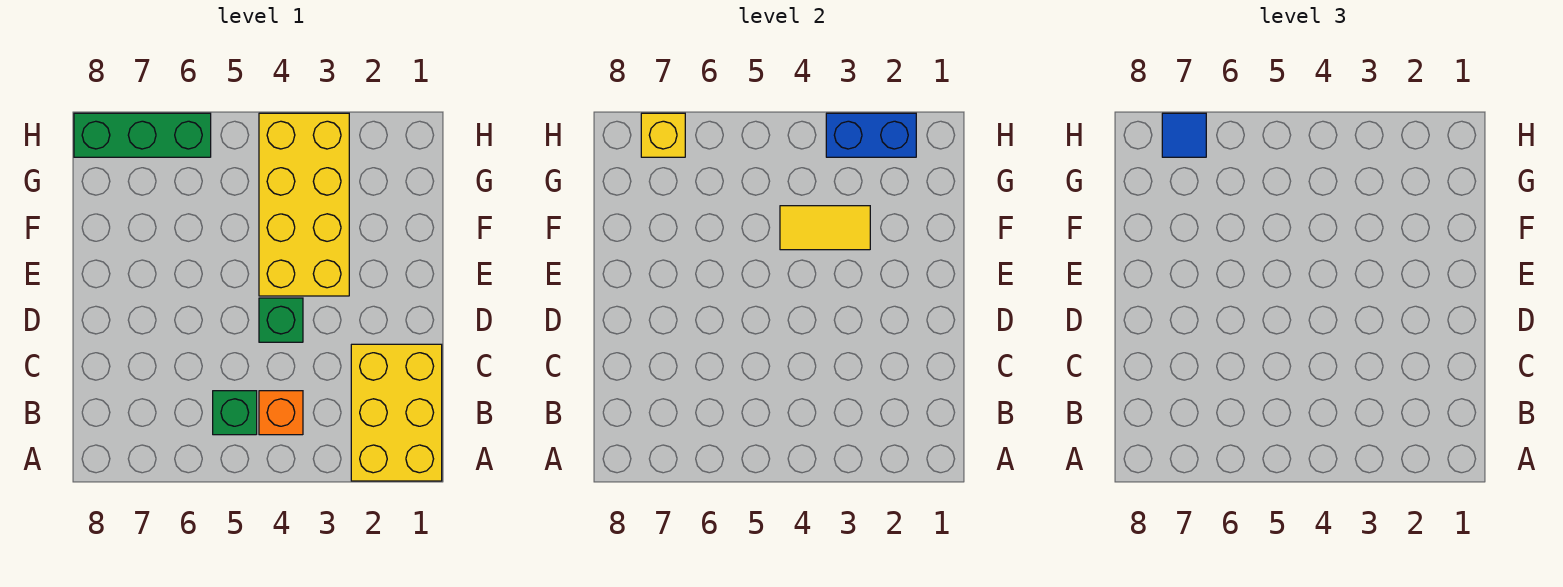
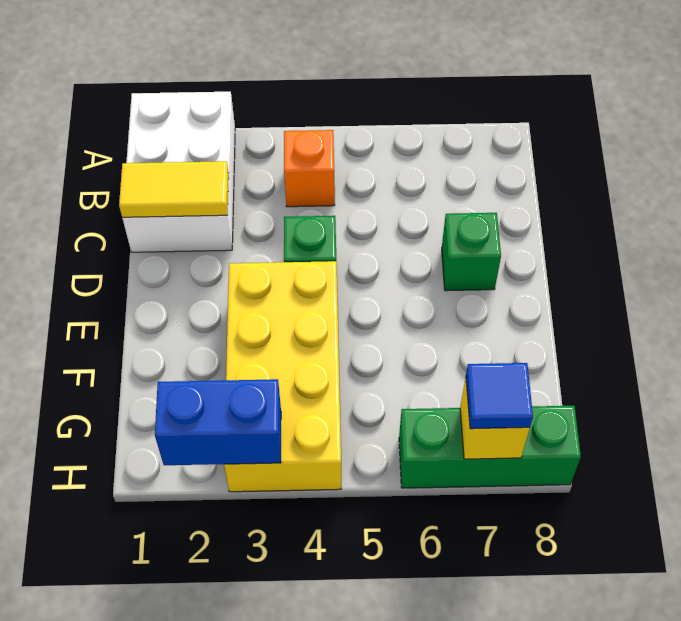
yellow brick A1:C2 level 1 -> white brick A1:C2 level 1
green brick B5 level 1 -> green brick D7 level 1
yellow tile F3:F4 level 2 -> yellow tile C1:C2 level 2

